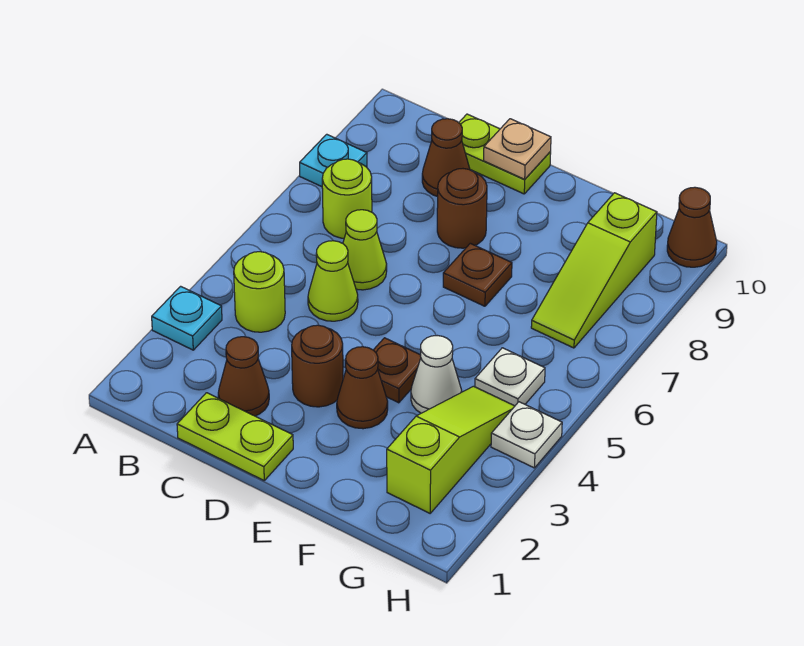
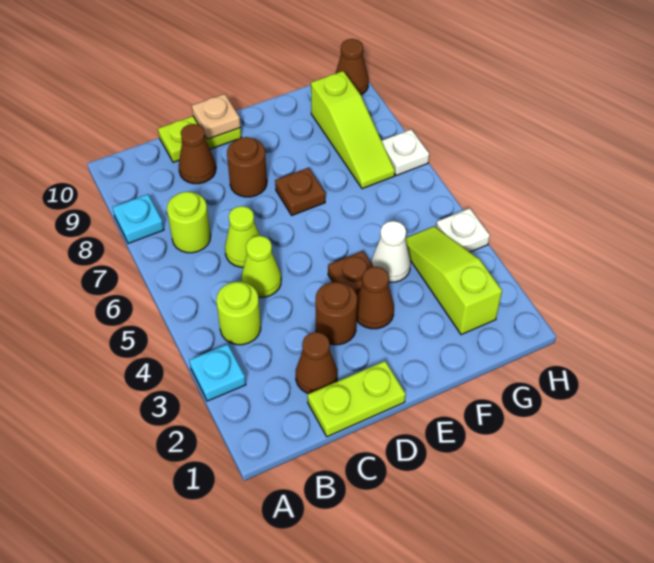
white plate G5 level 1 -> white plate H7 level 1

